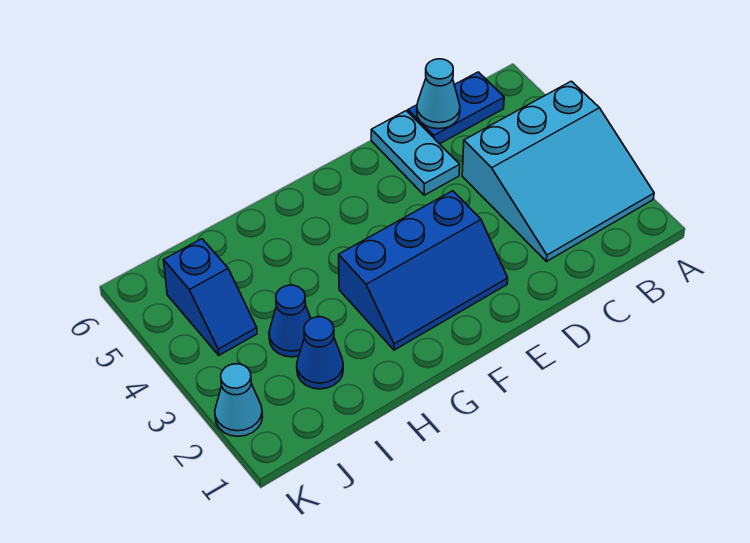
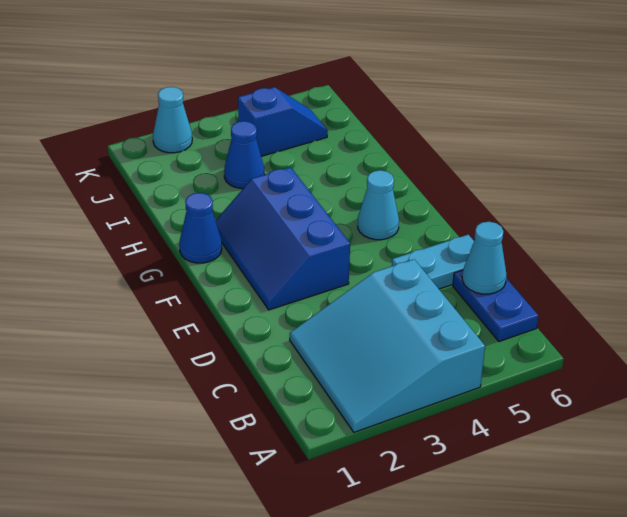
none -> cyan cone F5 level 1
blue cone I2 level 1 -> blue cone G1 level 1
blue slope J4:J5 level 1 top 5 -> blue slope J4:J5 level 1 top 4

